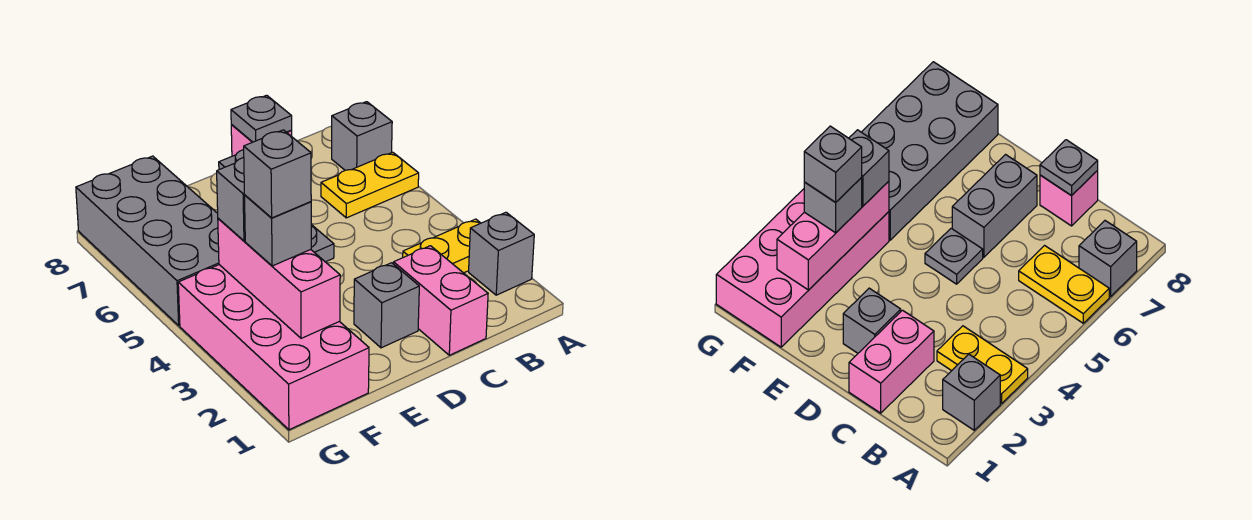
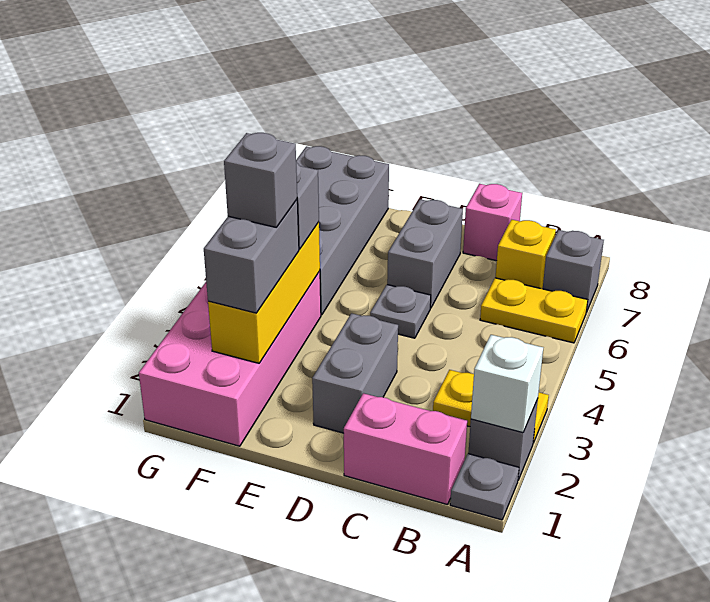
none -> white brick A2 level 2
none -> yellow brick B7 level 1
pink brick C1:C2 level 1 -> pink brick B1:C1 level 1
grey plate C8 level 2 -> grey plate A1 level 1
grey brick D2 level 1 -> grey brick D2:D3 level 1
pink brick F2:F4 level 2 -> yellow brick F2:F4 level 2
grey brick F3 level 3 -> grey brick F2:F3 level 3

